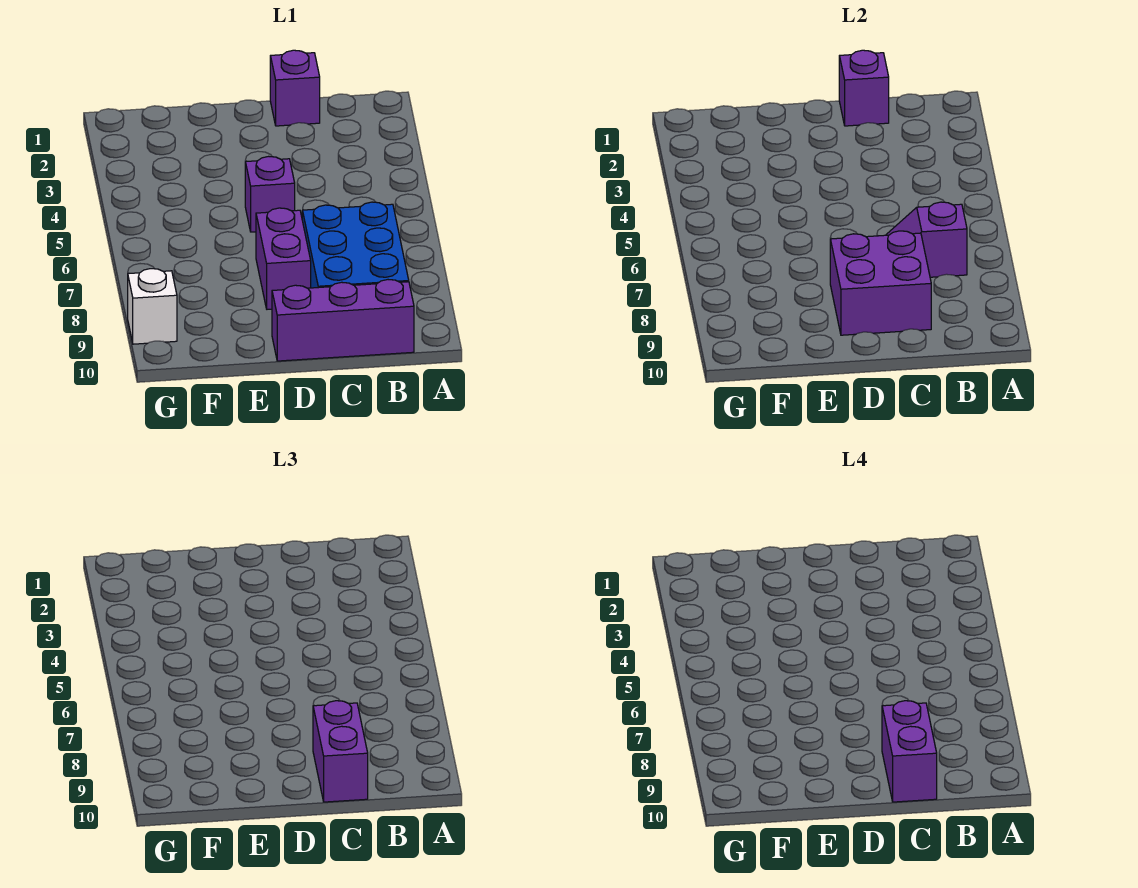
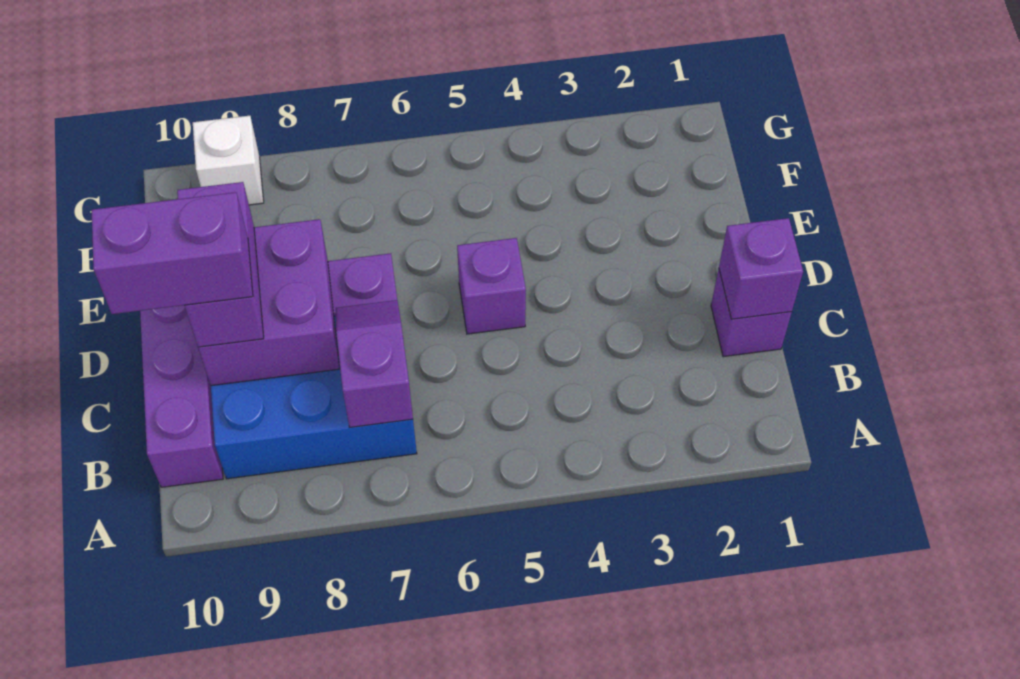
purple brick C9:C10 level 3 -> purple brick C9:D9 level 3

